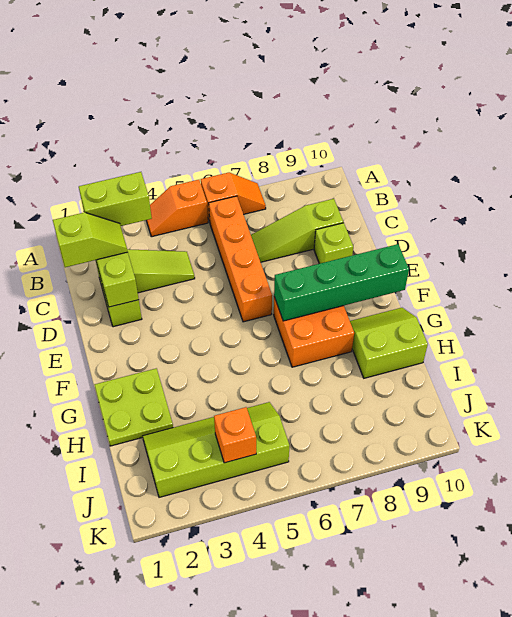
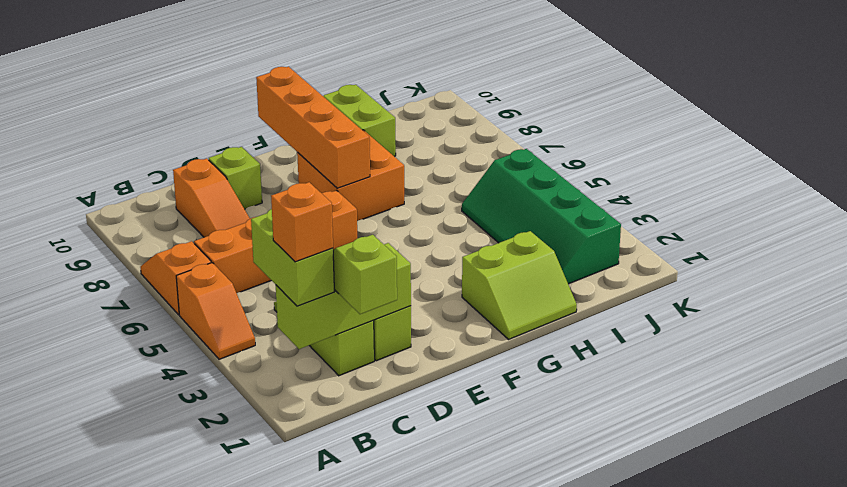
lime slope C7:C9 level 1 top 9 -> orange slope C7:C9 level 1 top 9
green brick F7:F10 level 2 -> orange brick F7:F10 level 2
lime plate G1:H2 level 1 -> lime slope G1:H2 level 1 top 2
lime slope I2:J5 level 1 top J -> green slope I2:J5 level 1 top J
orange brick J4 level 2 -> orange brick B2 level 4

